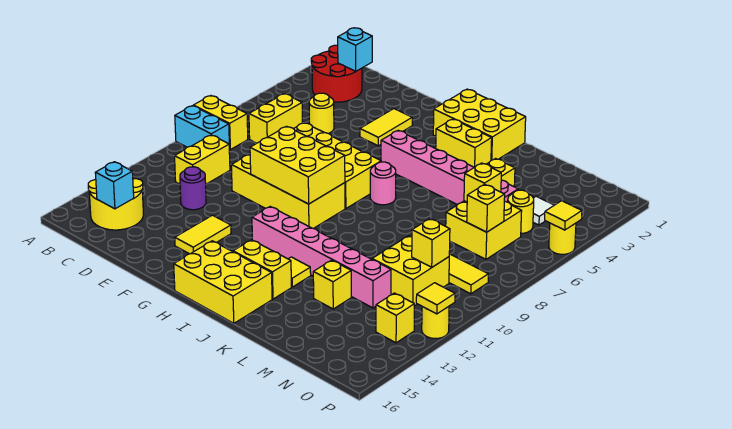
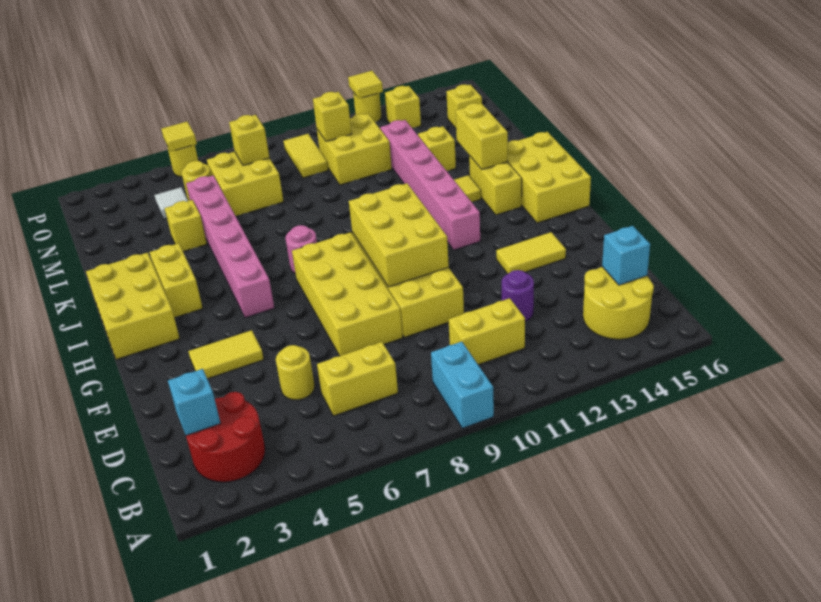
yellow brick A8:B8 level 1 -> yellow brick J14:K14 level 2
yellow brick M6 level 2 -> yellow brick N15 level 1

